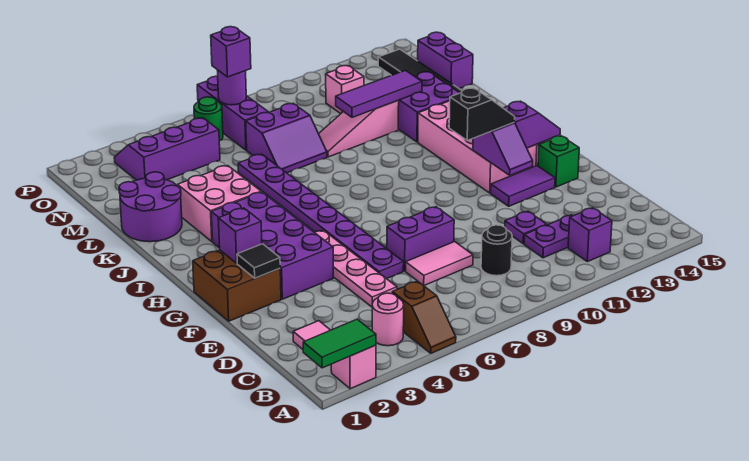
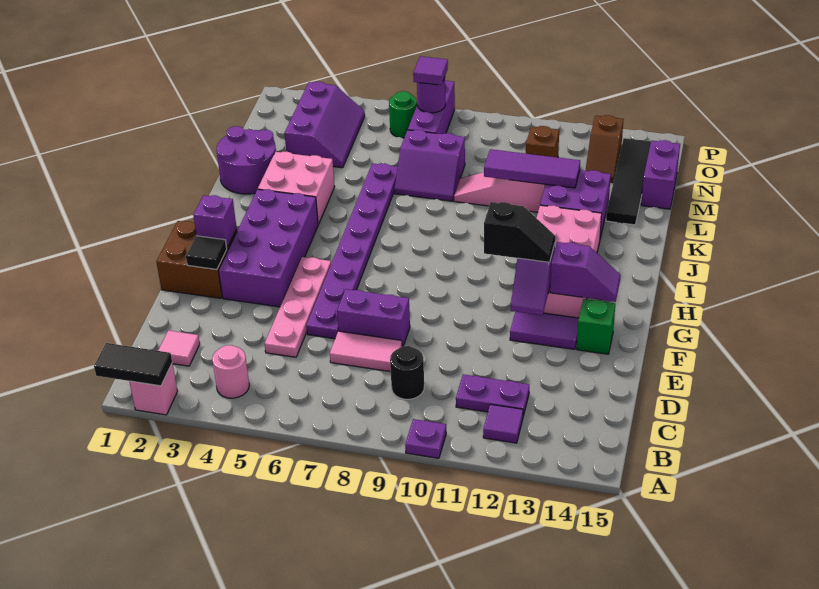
green tile A1:A2 level 2 -> black tile A1:A2 level 2
brown slope A5:B5 level 1 top B -> brown slope N13:O13 level 1 top O
purple brick B12 level 1 -> purple tile B12 level 1
purple plate D11 level 1 -> purple plate A10 level 1
purple slope N3:O5 level 1 top N -> purple slope M3:O4 level 1 top 3
pink brick N11 level 1 -> brown brick N11 level 1
purple brick O7 level 3 -> purple tile O7 level 3

